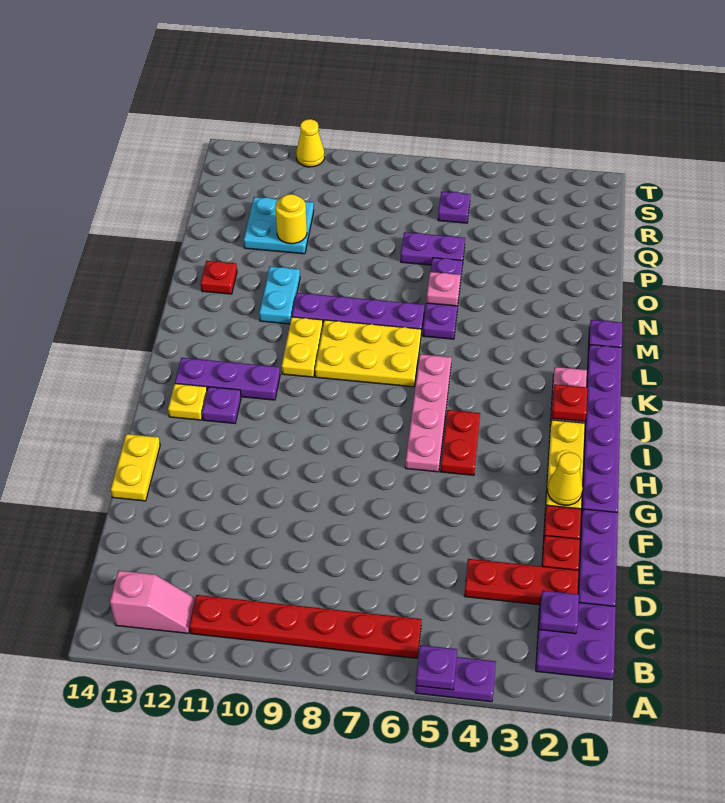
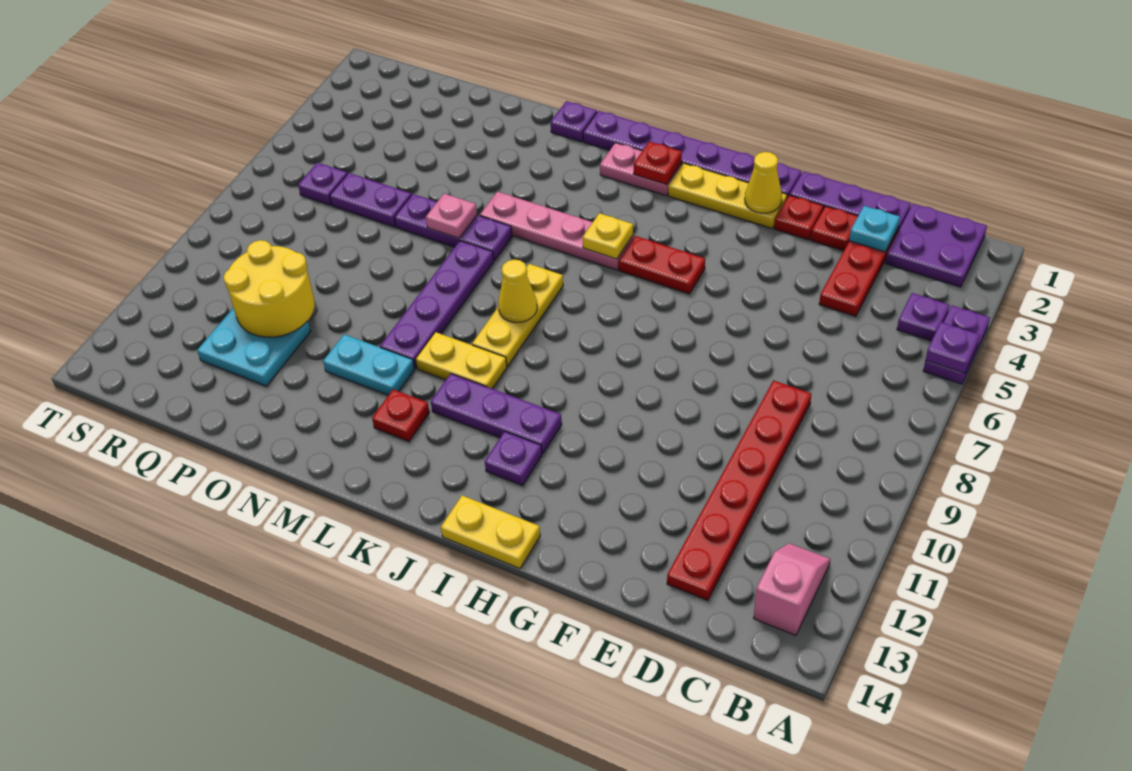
red plate B6:B11 level 1 -> red plate D8:D13 level 1
purple plate C2 level 2 -> purple plate B4 level 1
none -> cyan plate D2 level 2
yellow plate F14:G14 level 1 -> yellow plate H14:I14 level 1
pink plate H6:K6 level 1 -> pink plate J5:M5 level 1
yellow plate I13 level 1 -> yellow plate J5 level 2
purple plate J11:J13 level 1 -> purple plate I11:K11 level 1
yellow plate K7:L9 level 1 -> yellow plate K7:K9 level 1
red plate N13 level 1 -> red plate L12 level 1
purple plate P6:P7 level 1 -> purple plate P6:Q6 level 1
yellow round brick P11 level 2 -> yellow round brick P10:Q11 level 2
yellow cone T11 level 1 -> yellow cone K8 level 2

